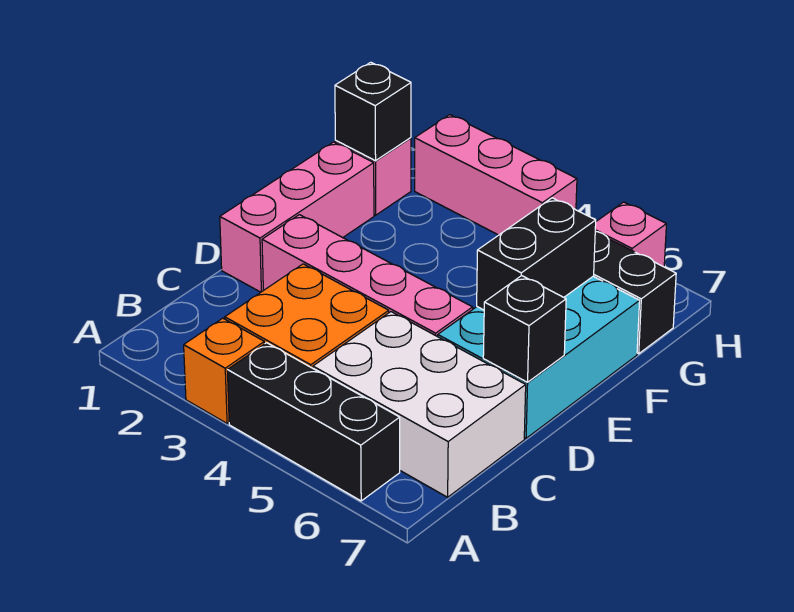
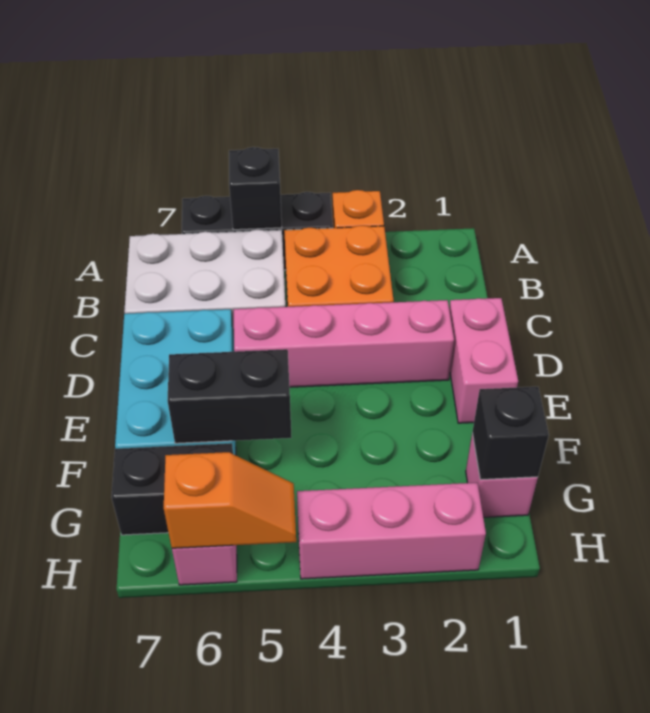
pink brick D1:F1 level 1 -> pink brick D1:E1 level 1
black brick D7 level 2 -> black brick A5 level 2
black brick E6:F6 level 2 -> black brick F5:F6 level 2
none -> orange slope H5:H6 level 2 top 6

